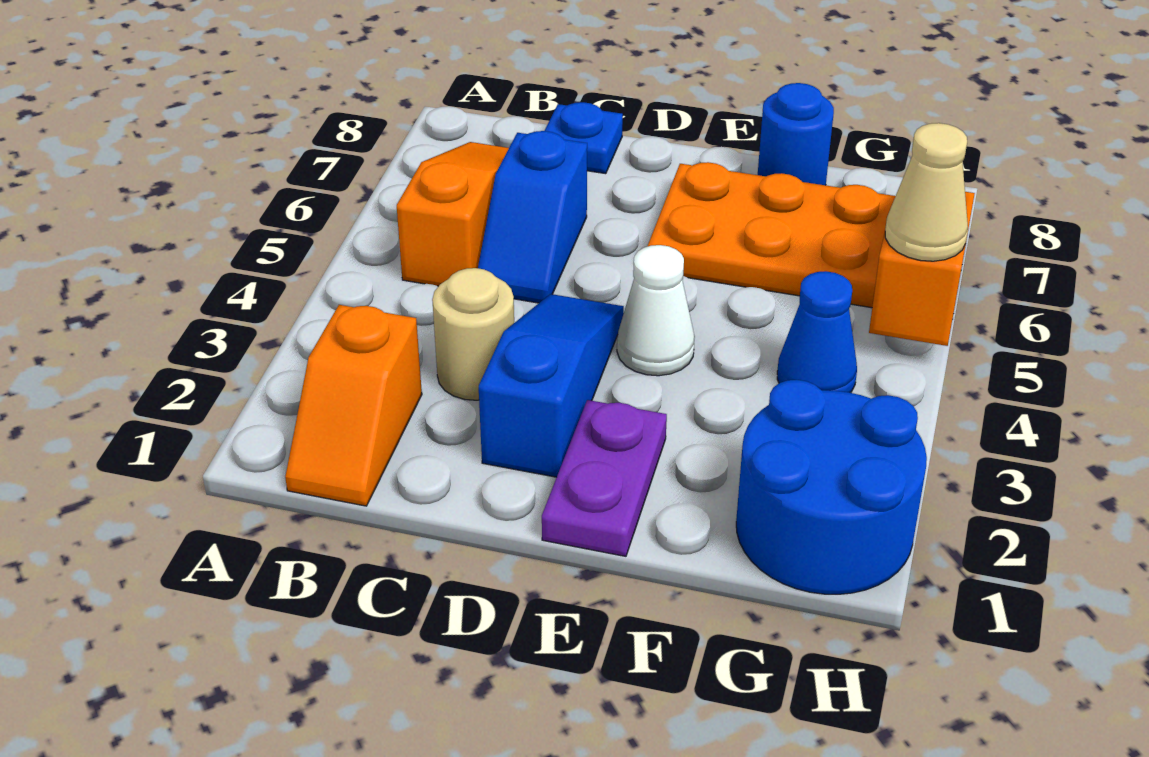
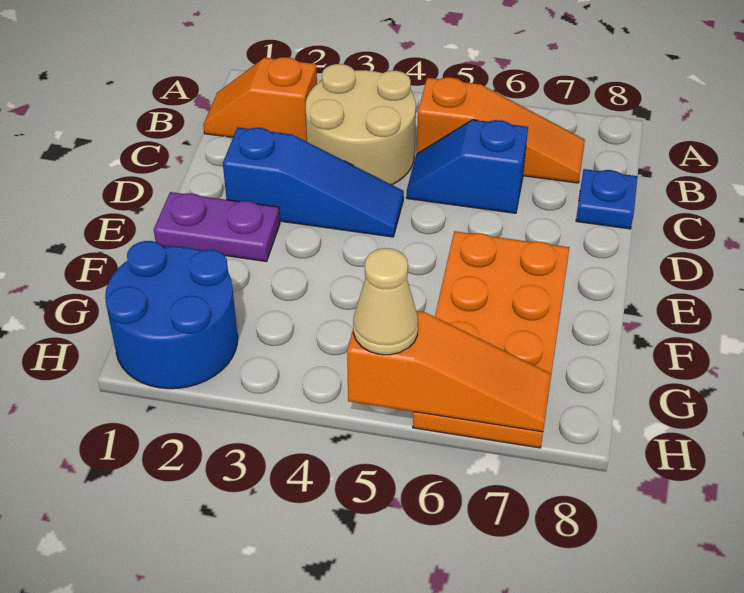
tan round brick C3 level 1 -> tan round brick B3:C4 level 1
white cone E4 level 1 -> none
blue round brick F8 level 1 -> none
blue cone G4 level 1 -> none

